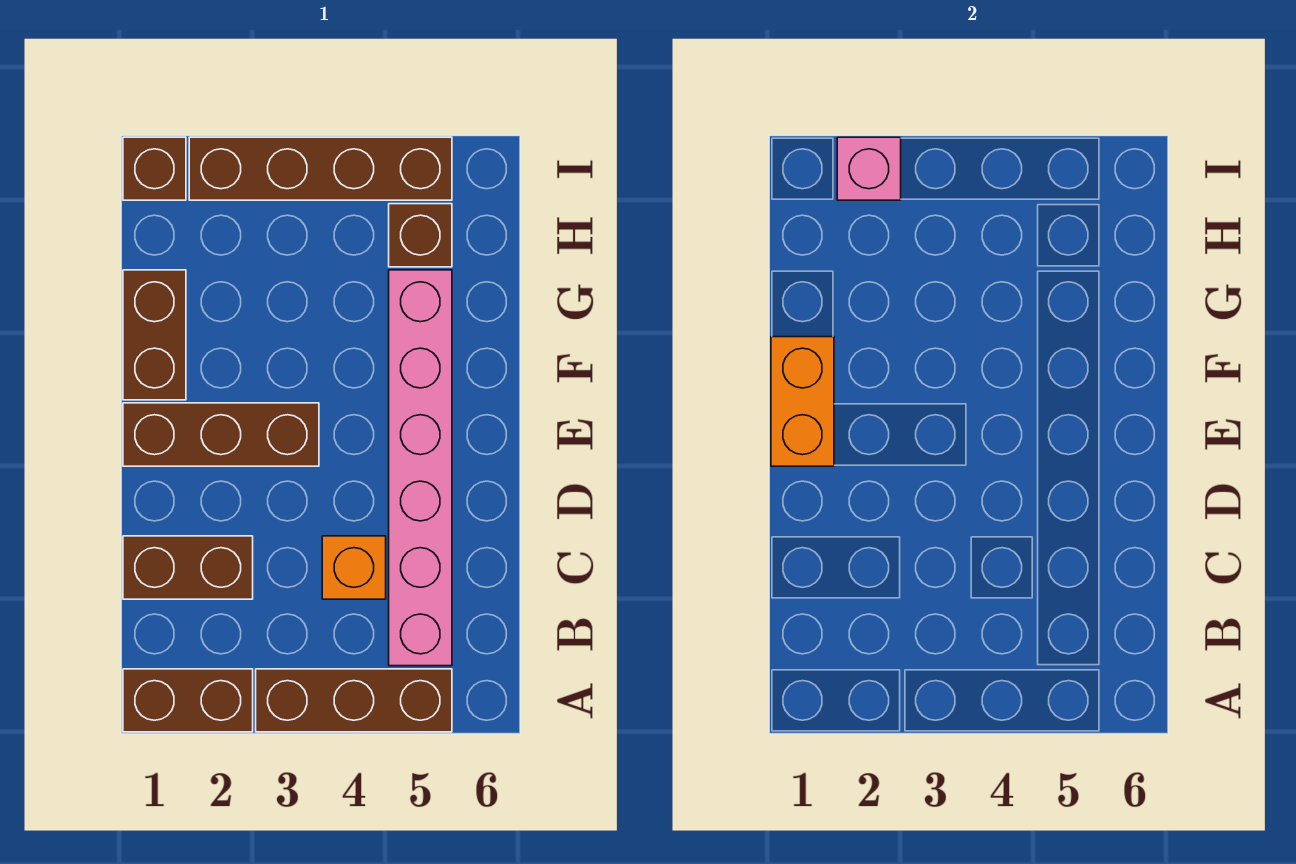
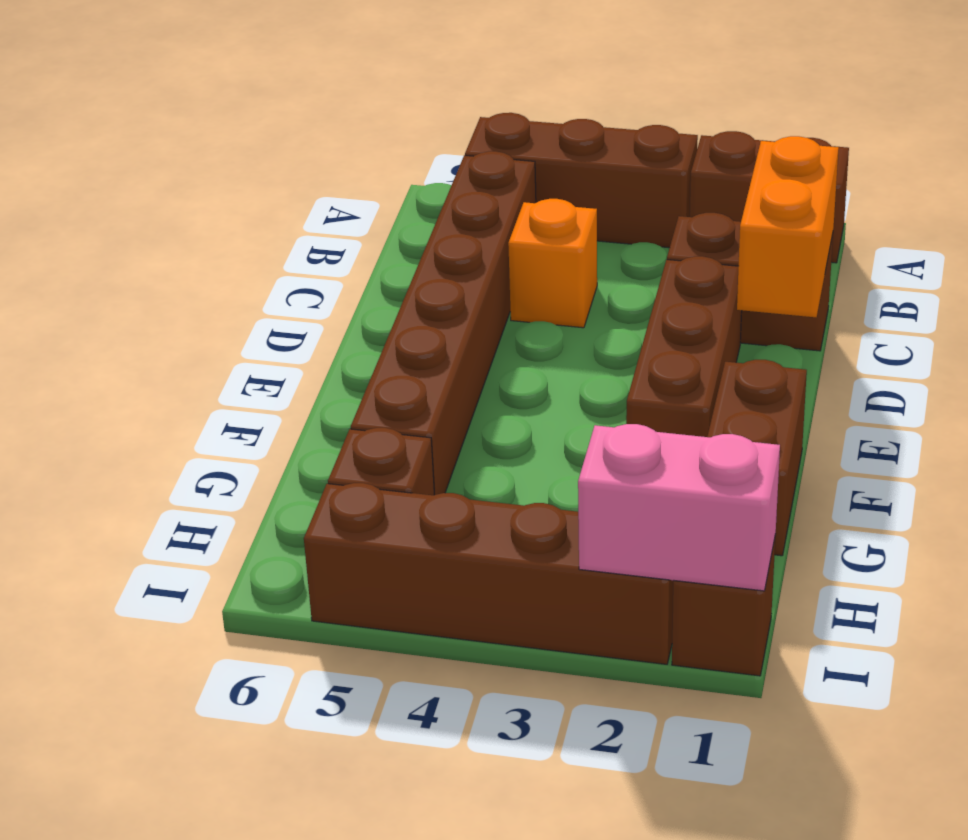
pink brick B5:G5 level 1 -> brown brick B5:G5 level 1
brown brick E1:E3 level 1 -> brown brick D2:F2 level 1
orange brick E1:F1 level 2 -> orange brick C1:D1 level 2
pink brick I2 level 2 -> pink brick I1:I2 level 2

